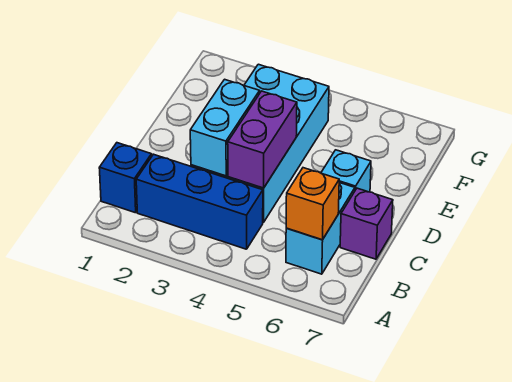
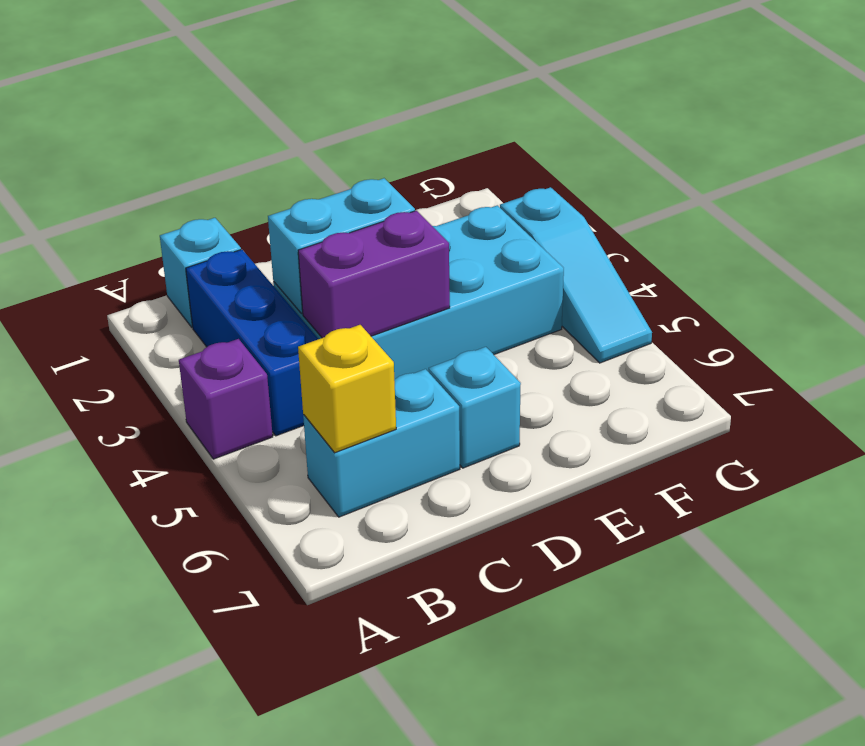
blue brick B1 level 1 -> cyan brick B1 level 1
orange brick B6 level 2 -> yellow brick B6 level 2
purple brick C7 level 1 -> purple brick A4 level 1
none -> cyan slope G3:G5 level 1 top 3

